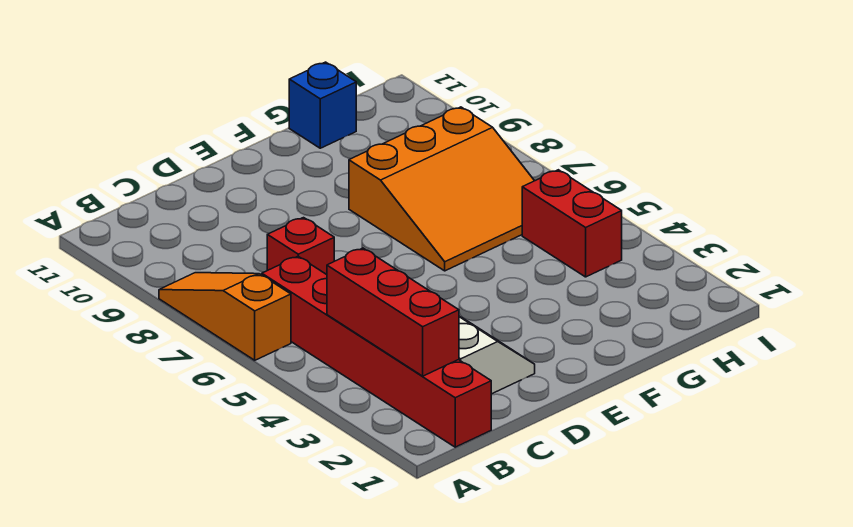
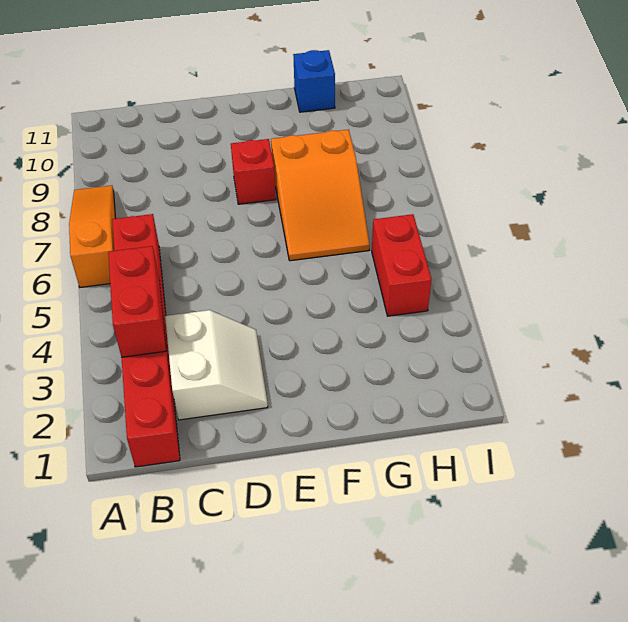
red brick B2:B4 level 2 -> red brick B3:B4 level 2
red brick C7 level 1 -> red brick E8 level 1
orange slope F6:H8 level 1 top 8 -> orange slope F6:G8 level 1 top 8

